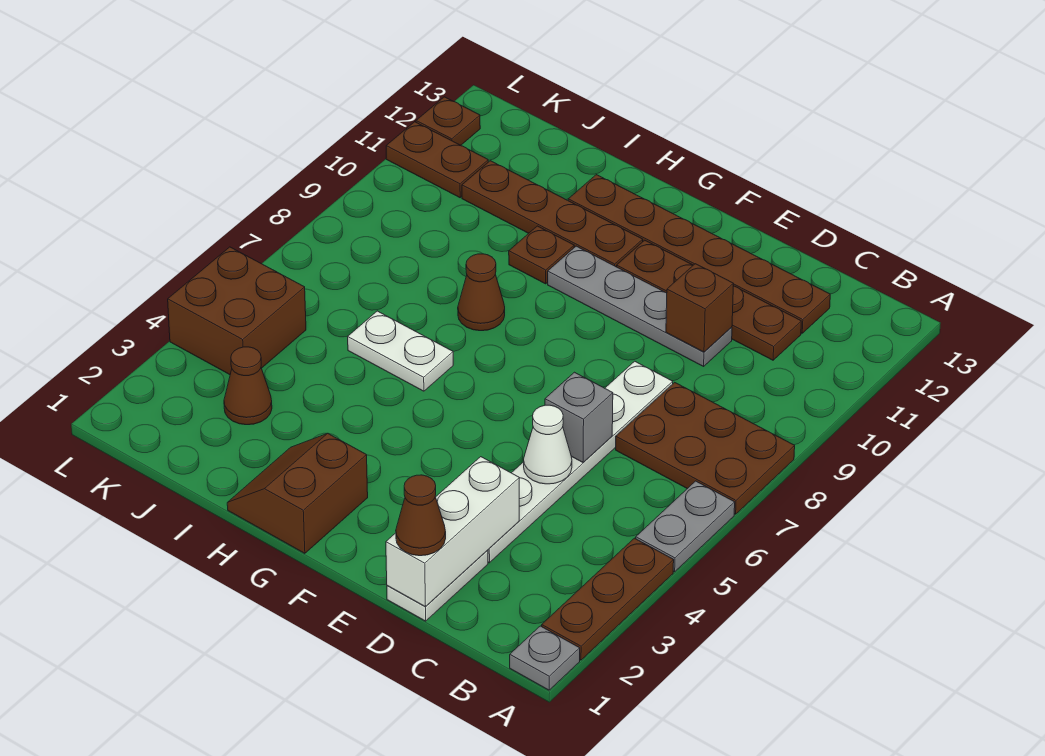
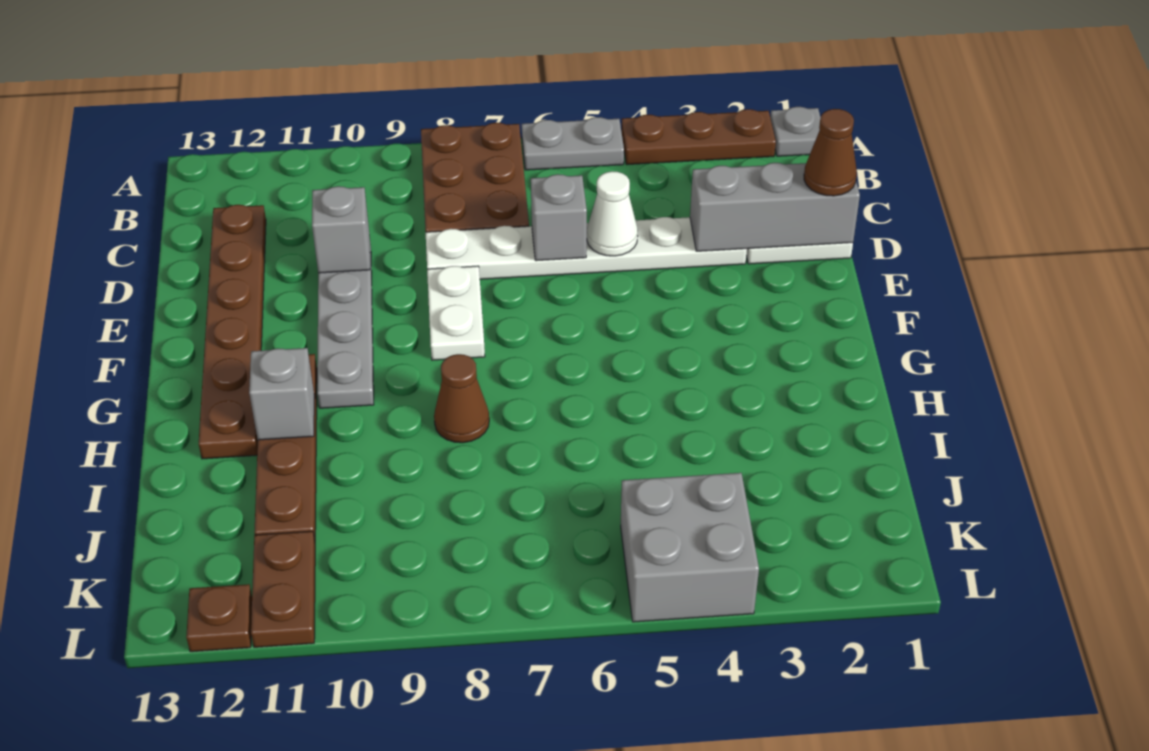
brown plate C11:F11 level 1 -> none
white brick D1:D3 level 2 -> grey brick D1:D3 level 2
brown brick D10 level 2 -> grey brick D10 level 2
brown slope G1:H2 level 1 top G -> none
white plate H6:I6 level 1 -> white plate E8:F8 level 1
brown plate H10 level 1 -> none
none -> grey brick H11 level 2
brown cone J3 level 1 -> none
brown brick K4:L5 level 1 -> grey brick K4:L5 level 1

